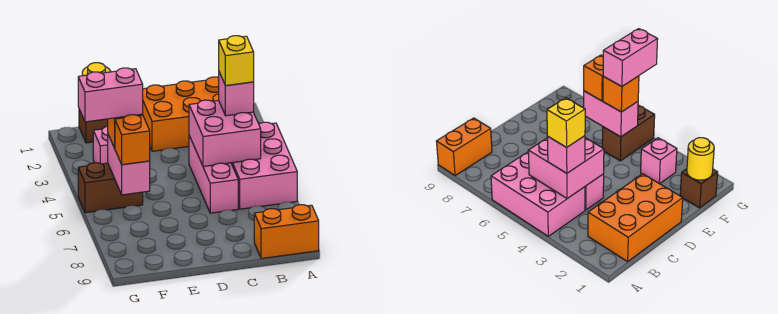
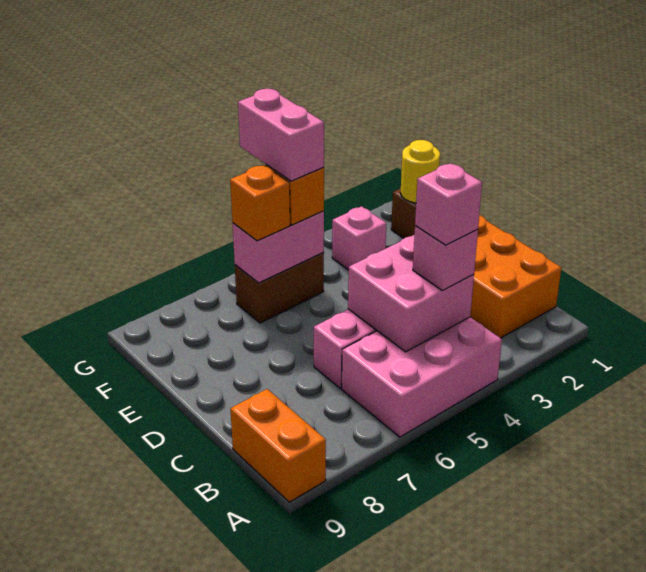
yellow brick B4 level 4 -> pink brick B4 level 4
brown brick F5:G5 level 1 -> brown brick F5:F6 level 1

